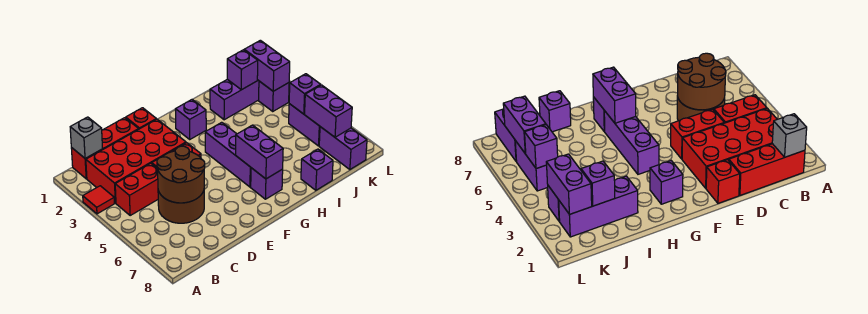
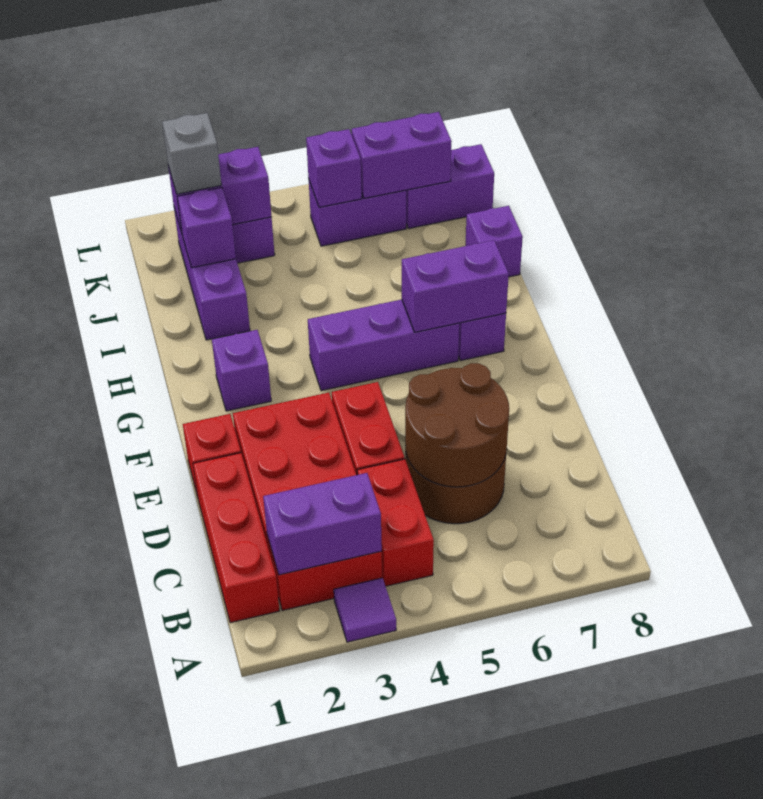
red tile A3 level 1 -> purple tile A3 level 1
grey brick B1 level 2 -> grey brick K2 level 3
none -> purple brick B2:B3 level 2

